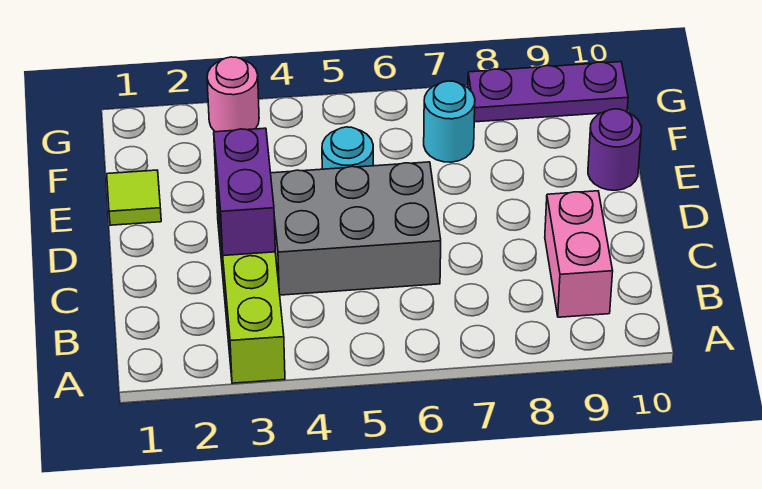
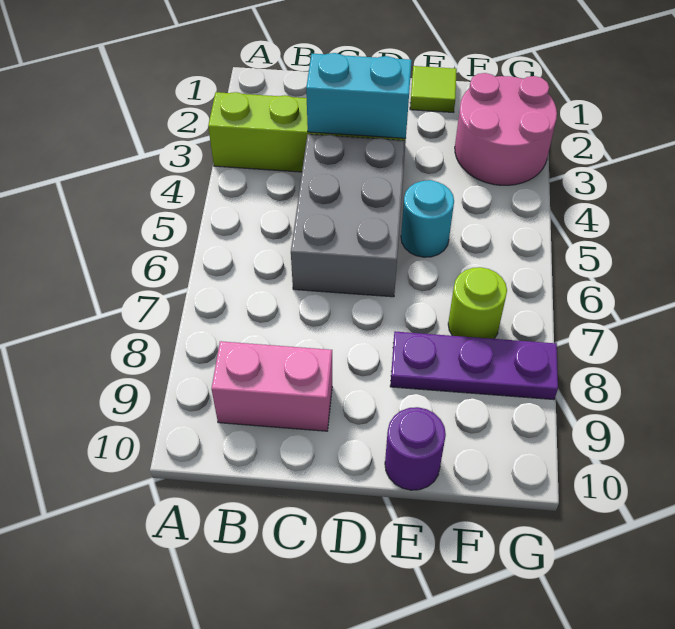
purple brick C3:D3 level 2 -> cyan brick C3:D3 level 2
cyan round brick F7 level 1 -> lime round brick F7 level 1
pink round brick G3 level 1 -> pink round brick F2:G3 level 1
purple plate G8:G10 level 1 -> purple plate E8:G8 level 1

